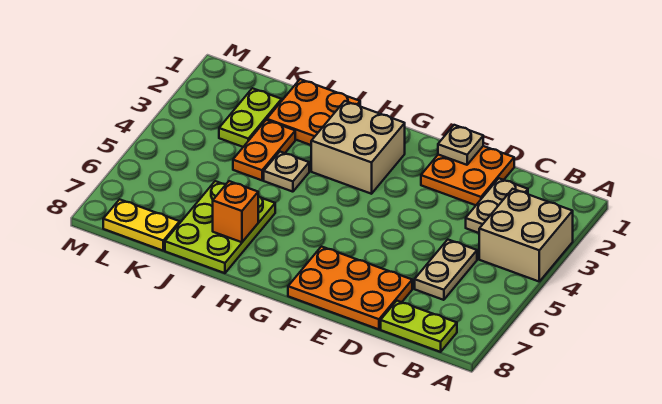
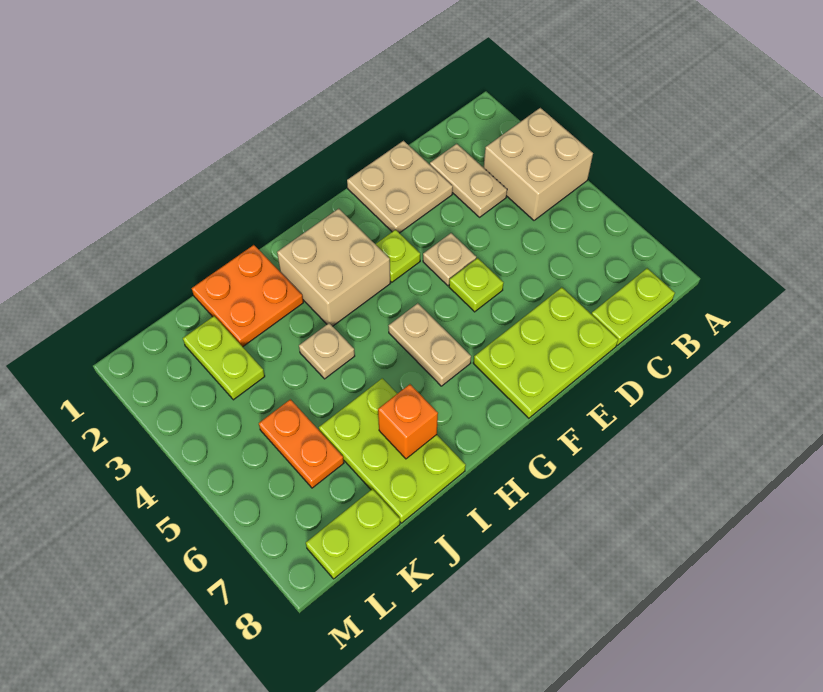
tan plate C5:C6 level 1 -> tan plate G5:G6 level 1
orange plate D1:E2 level 1 -> tan plate D1:E2 level 1
orange plate D7:F8 level 1 -> lime plate D7:F8 level 1
tan plate E1 level 2 -> tan plate E4 level 1
none -> lime plate E5 level 1
none -> lime plate F3 level 1
orange plate J3:J4 level 1 -> orange plate K5:K6 level 1
yellow plate K8:L8 level 1 -> lime plate K8:L8 level 1

